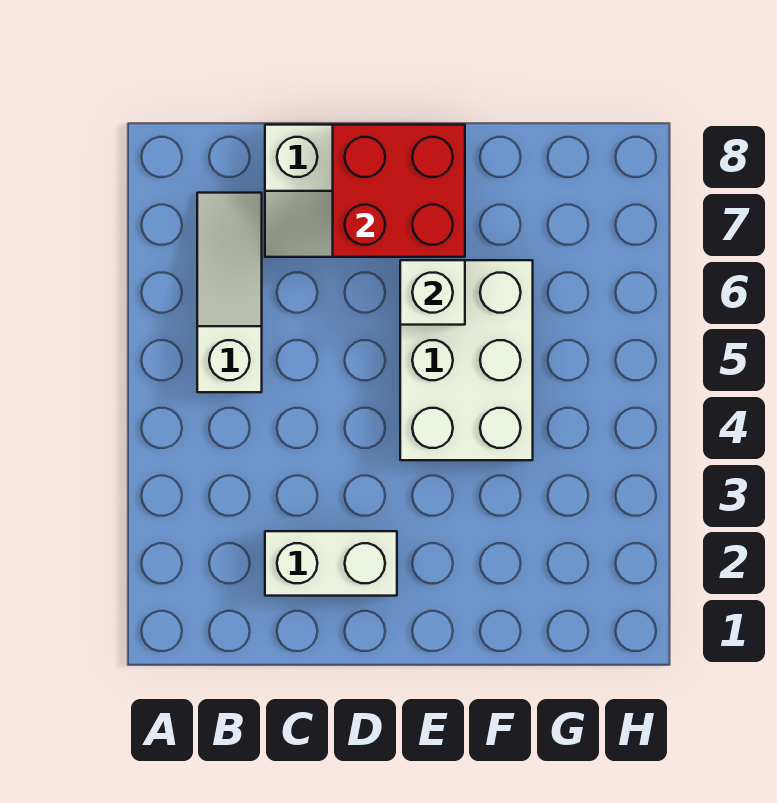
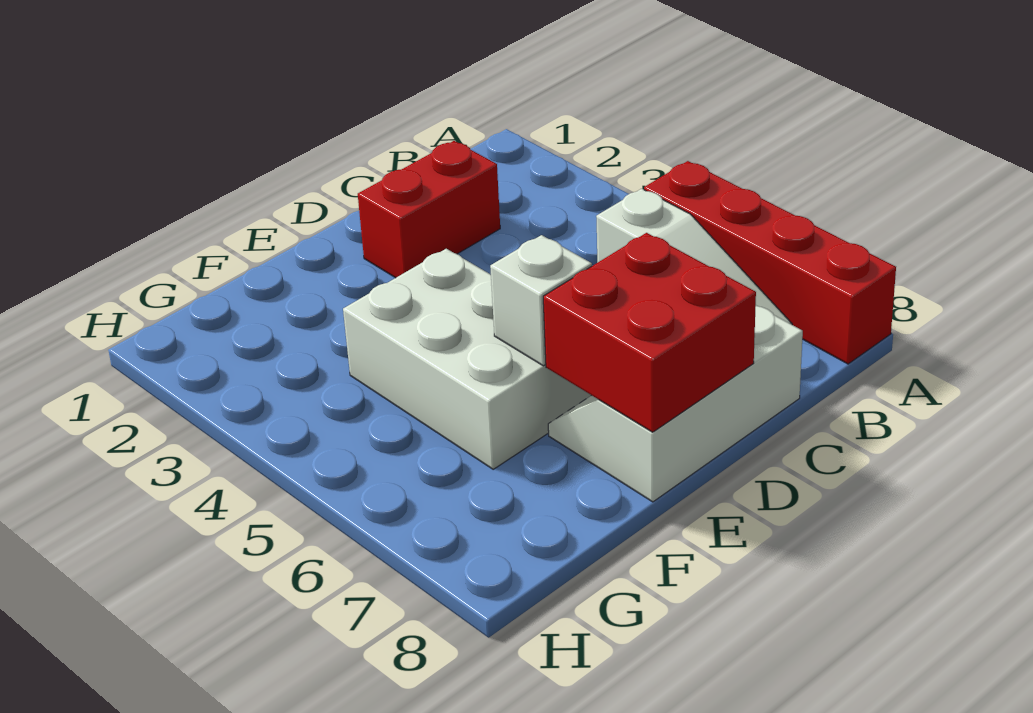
none -> red brick A5:A8 level 1
white brick C2:D2 level 1 -> red brick C2:D2 level 1

